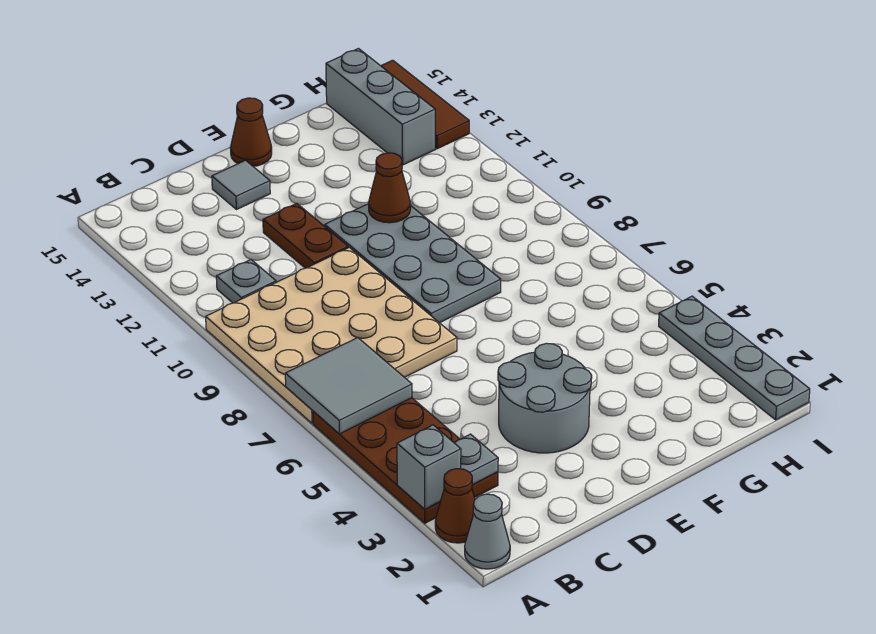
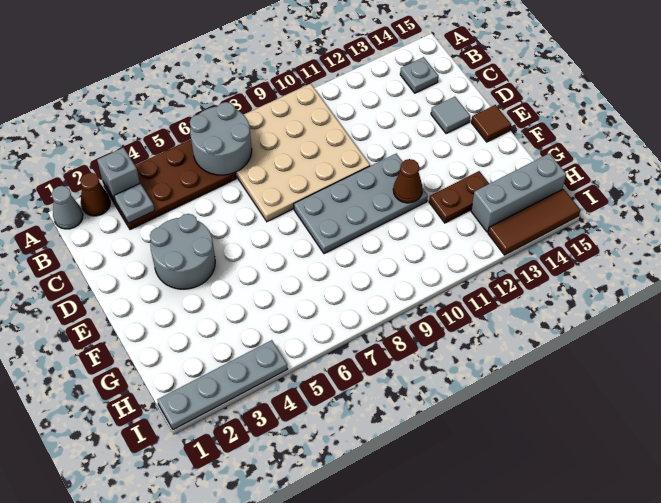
grey tile A6:B7 level 2 -> grey round brick A6:B7 level 2
grey plate B11 level 1 -> grey plate B14 level 1
brown plate D11:D12 level 1 -> brown plate G12:G13 level 1
brown cone E15 level 1 -> brown tile E15 level 1

